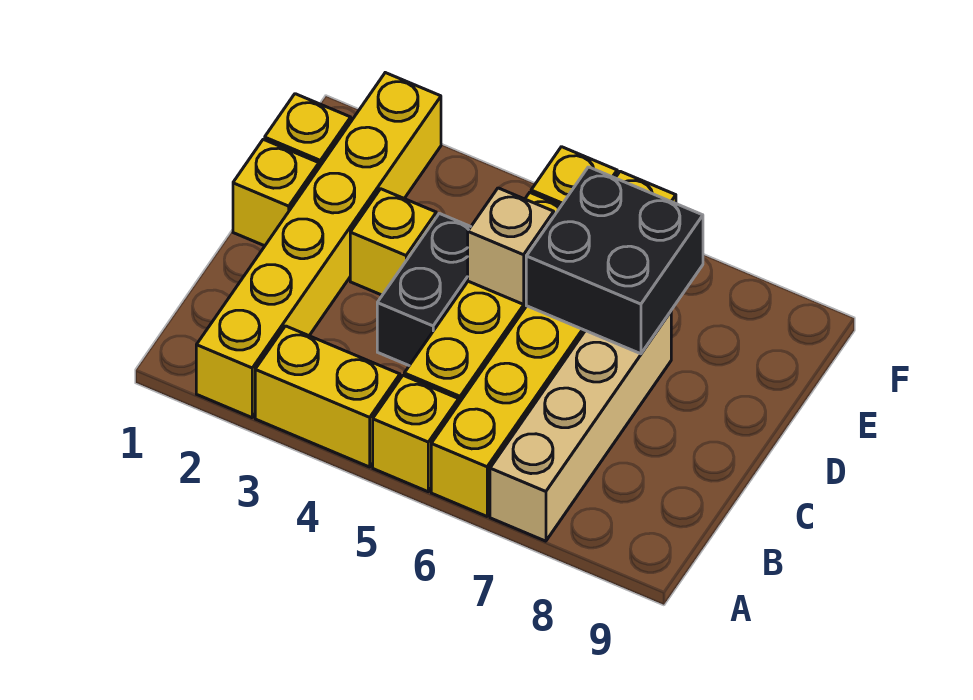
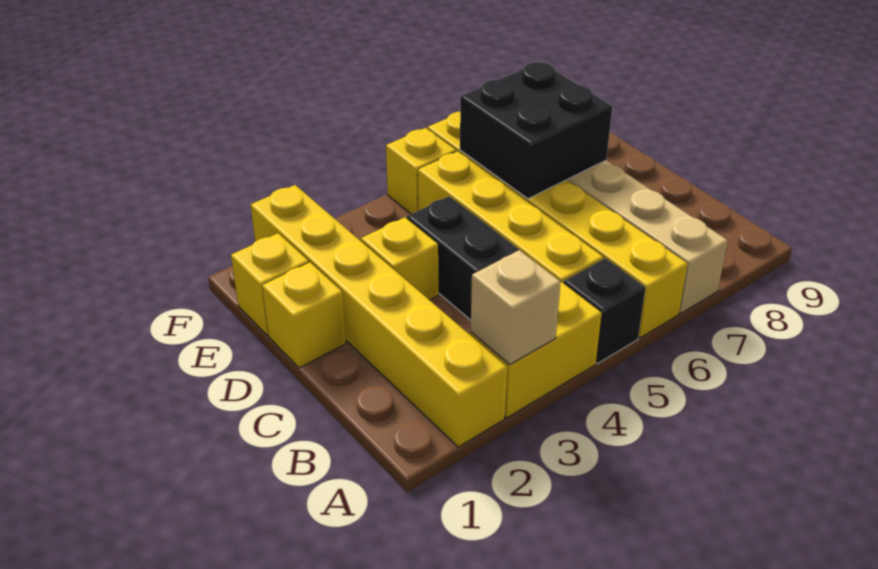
yellow brick A5 level 1 -> black brick A5 level 1
tan brick D5 level 2 -> tan brick A3 level 2

